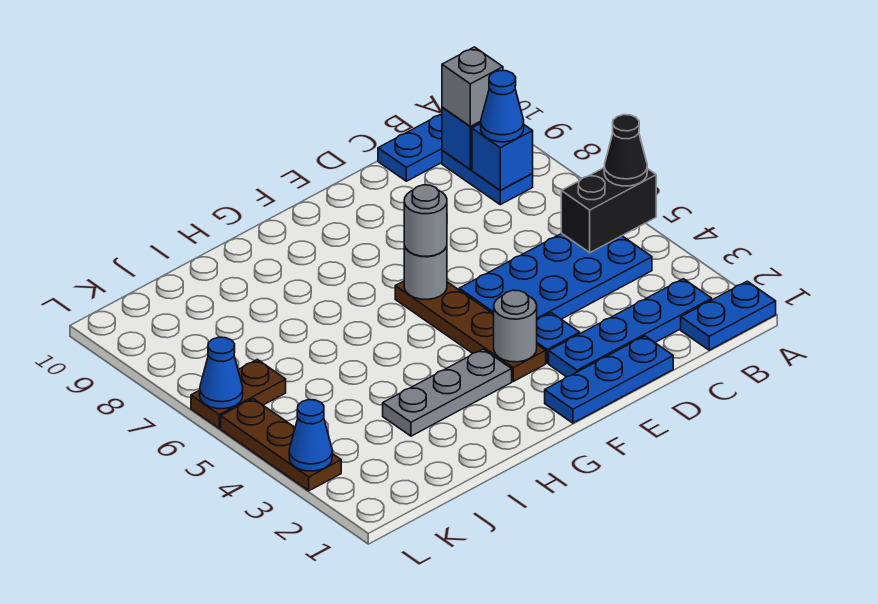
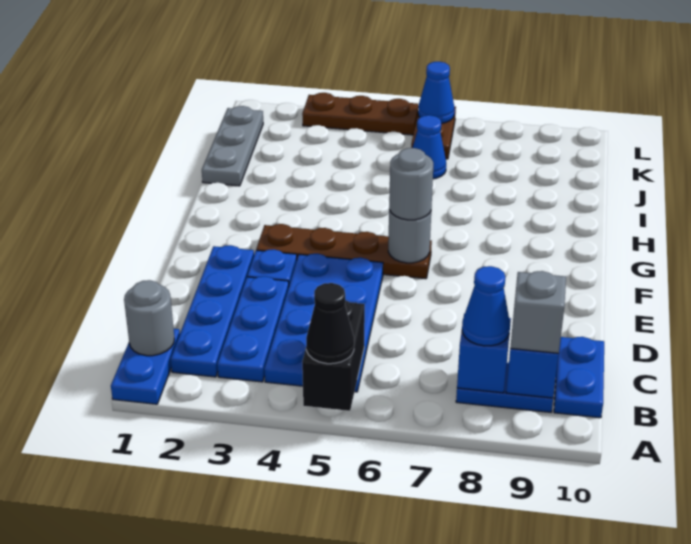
blue plate D1:F1 level 1 -> blue plate B3:D3 level 1
grey round brick F3 level 2 -> grey round brick B1 level 2
grey plate G3:I3 level 1 -> grey plate I1:K1 level 1
blue cone L3 level 2 -> blue cone J6 level 1

